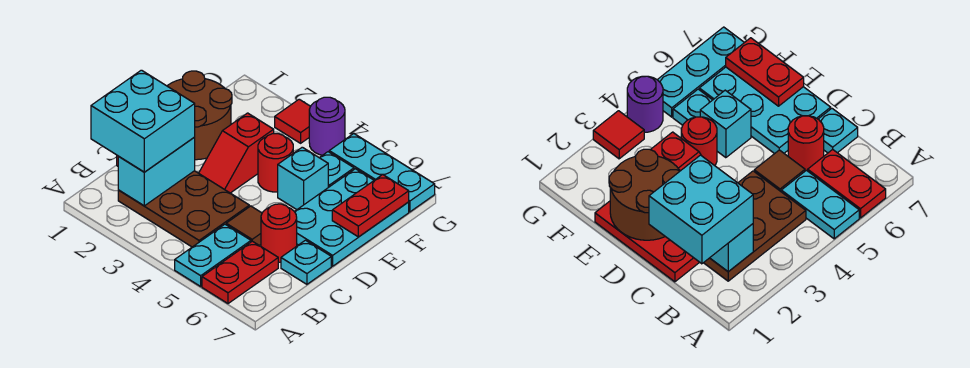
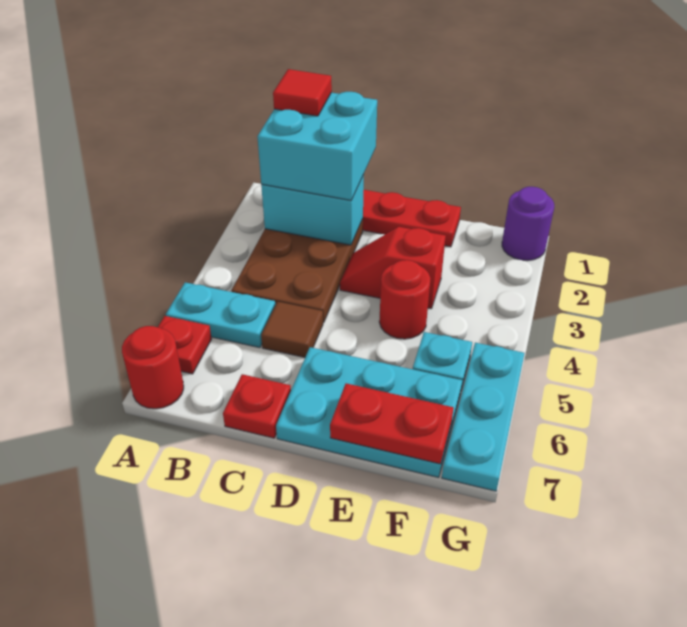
red plate A6:B6 level 1 -> red plate A6 level 1
red round brick C6 level 1 -> red round brick A7 level 1
cyan plate C7 level 1 -> red plate C7 level 1
brown round brick D1:E2 level 2 -> none
cyan brick E5 level 1 -> none
red tile G3 level 1 -> red tile B1 level 4
purple round brick G4 level 1 -> purple round brick G1 level 1

